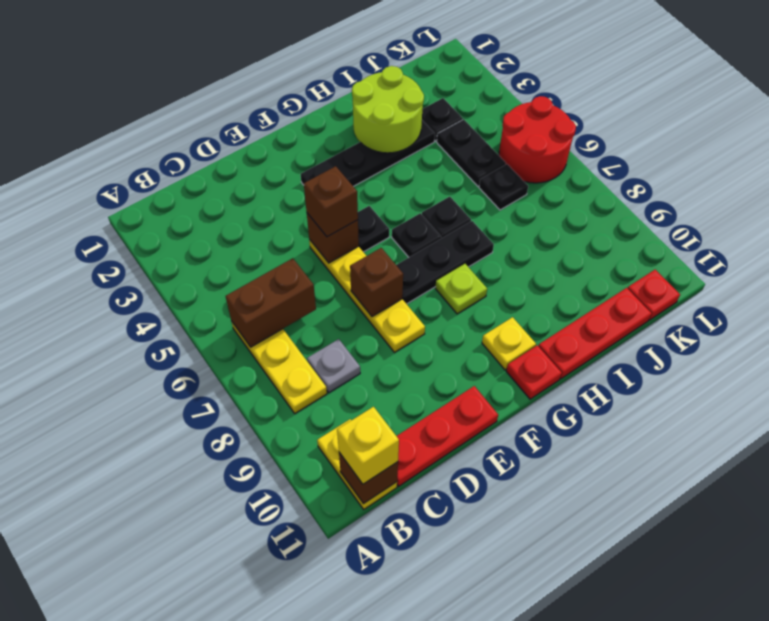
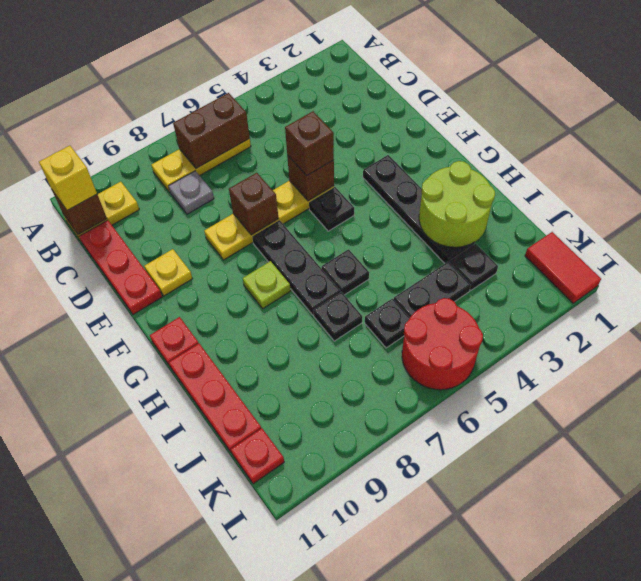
brown brick B6:C6 level 2 -> brown brick B6:B7 level 2
black plate G6 level 1 -> black plate I7 level 1
yellow plate G10 level 1 -> yellow plate E10 level 1
none -> red tile K1:L1 level 1

